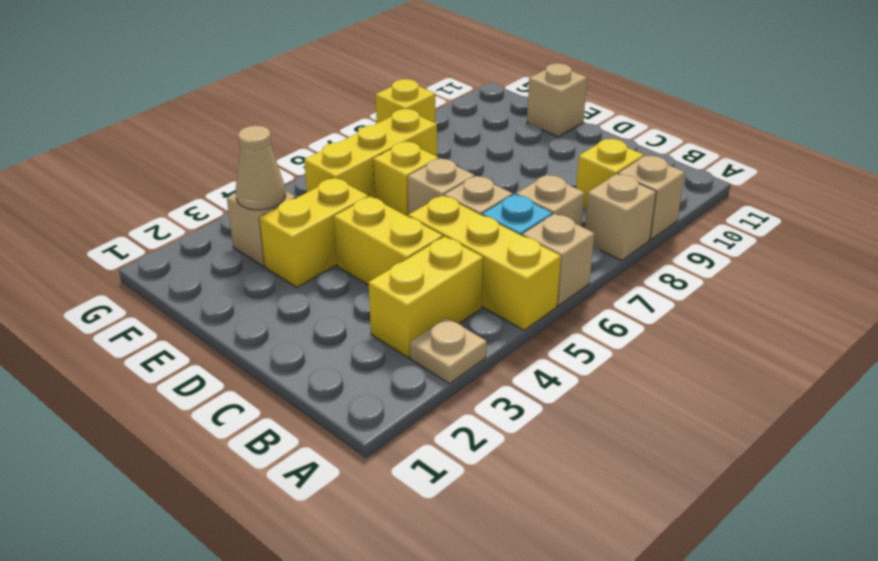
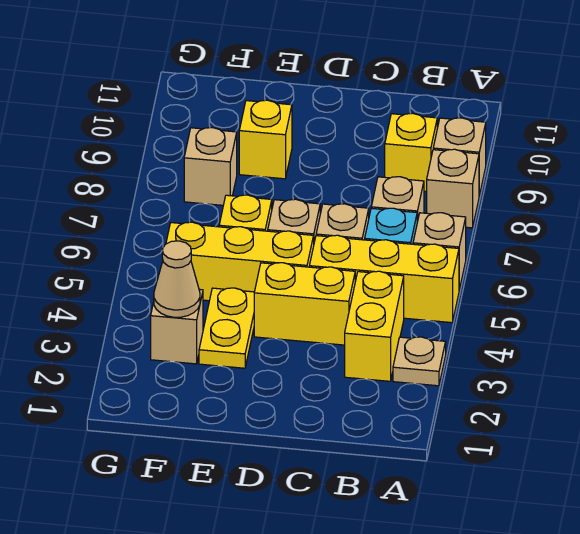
yellow brick E3:E4 level 1 -> yellow plate E3:E4 level 1
tan brick E11 level 1 -> tan brick F8 level 1
yellow brick F5:F7 level 1 -> yellow brick D5:F5 level 1
yellow brick G8 level 1 -> yellow brick E9 level 1

